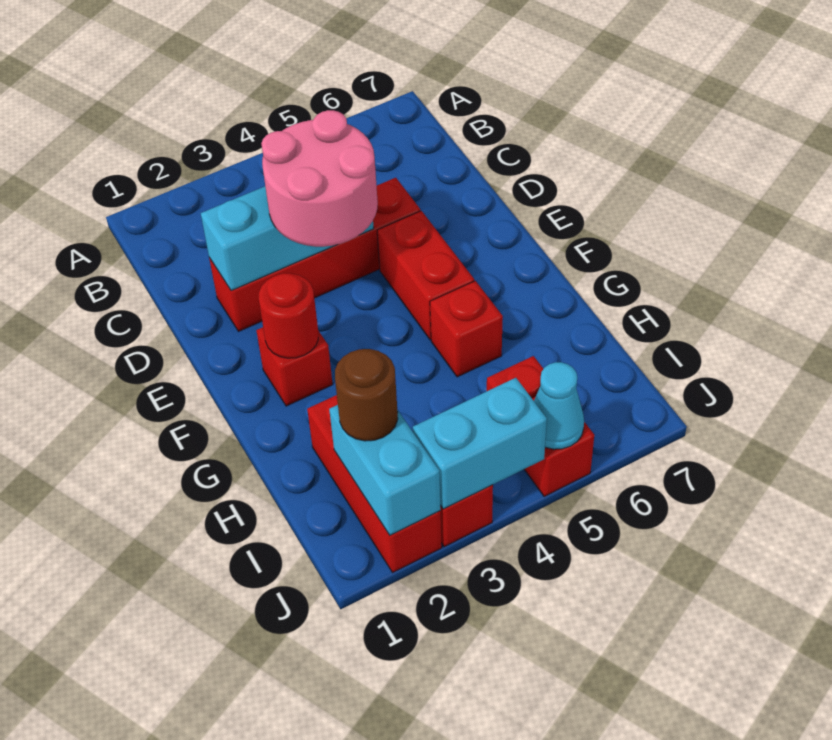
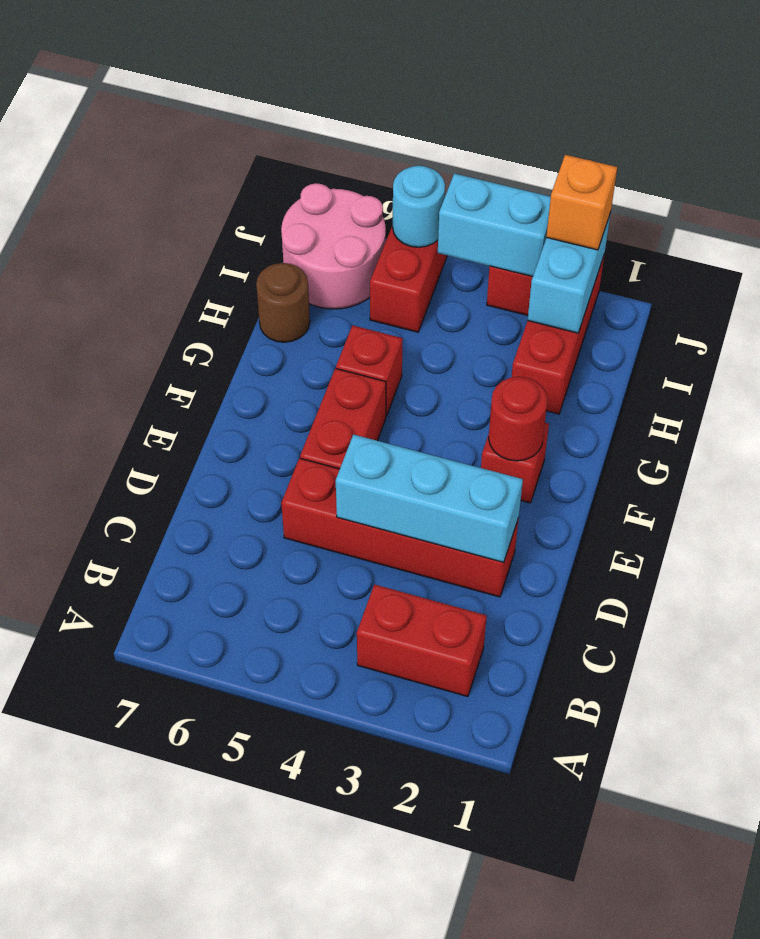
none -> red brick B2:B3 level 1
pink round brick D3:E4 level 3 -> pink round brick I6:J7 level 1
brown round brick I2 level 3 -> brown round brick H7 level 1
none -> orange brick J2 level 3
cyan cone J5 level 2 -> cyan round brick J5 level 2

